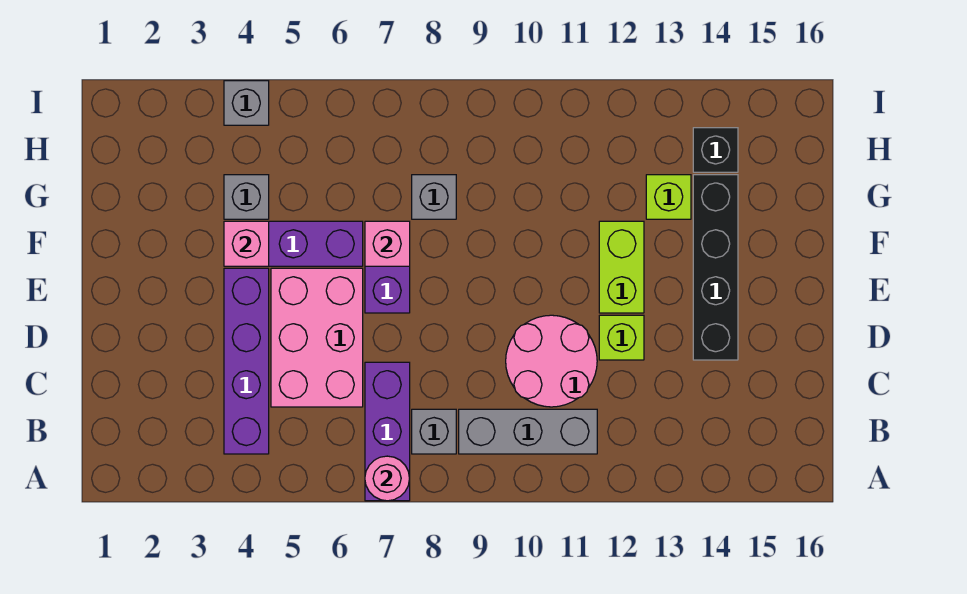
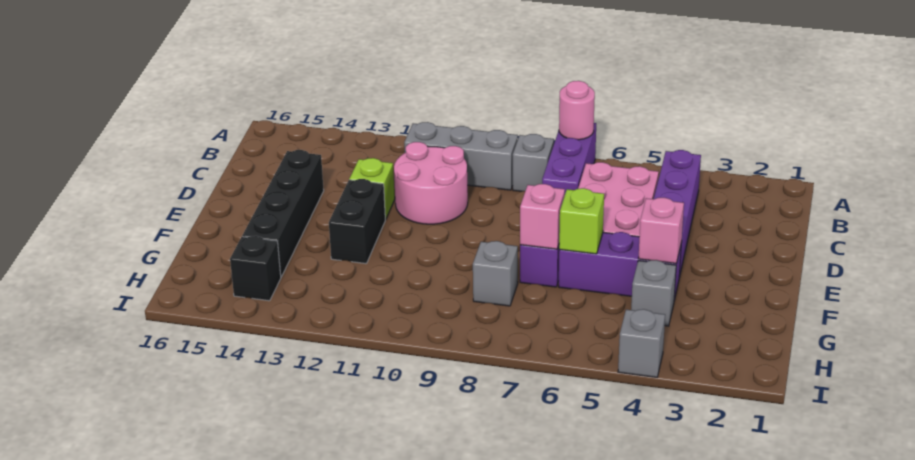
lime brick E12:F12 level 1 -> black brick E12:F12 level 1
lime brick G13 level 1 -> lime brick F6 level 2

